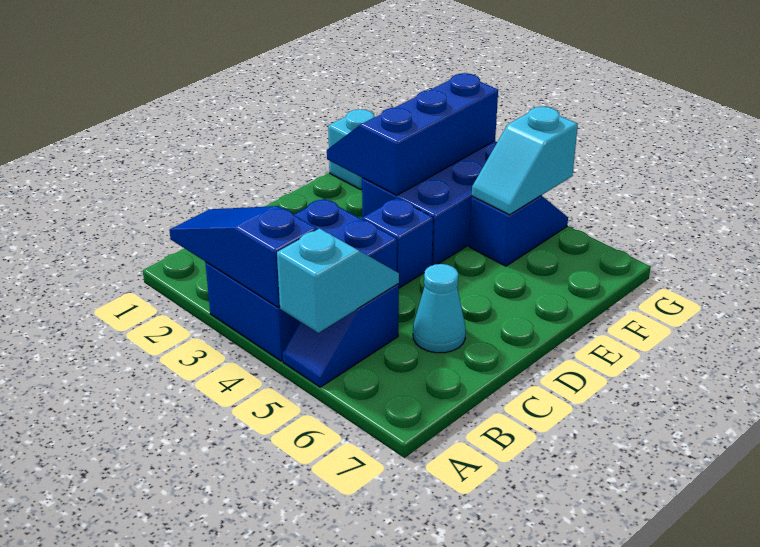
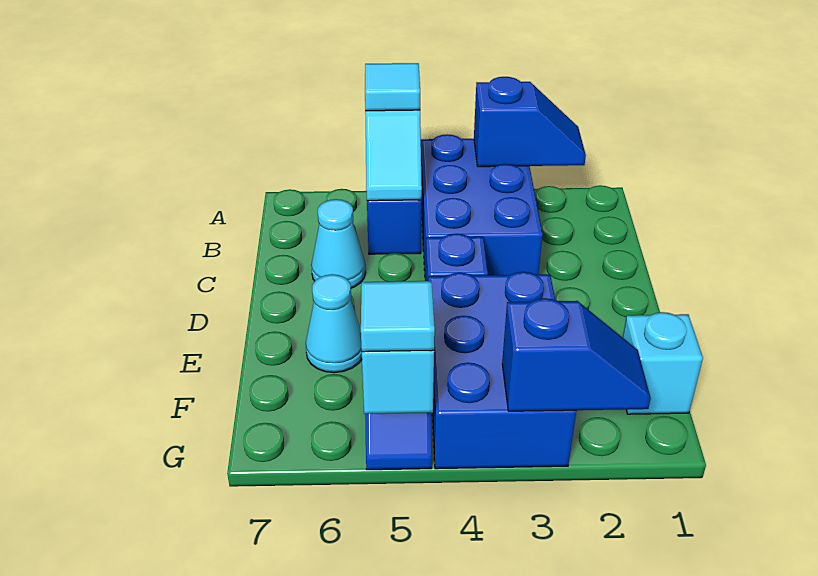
blue slope A2:A4 level 2 top 4 -> blue slope A2:A3 level 2 top 3
none -> cyan tile A5 level 3
blue slope E2:G3 level 2 top 3 -> blue slope G2:G3 level 2 top 3
none -> cyan cone E6 level 1
none -> cyan tile G5 level 3

